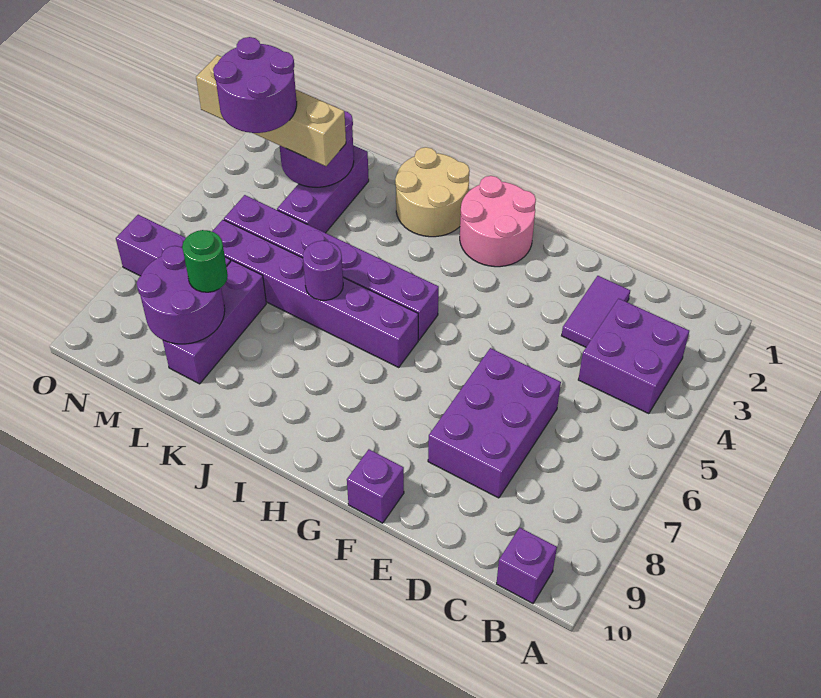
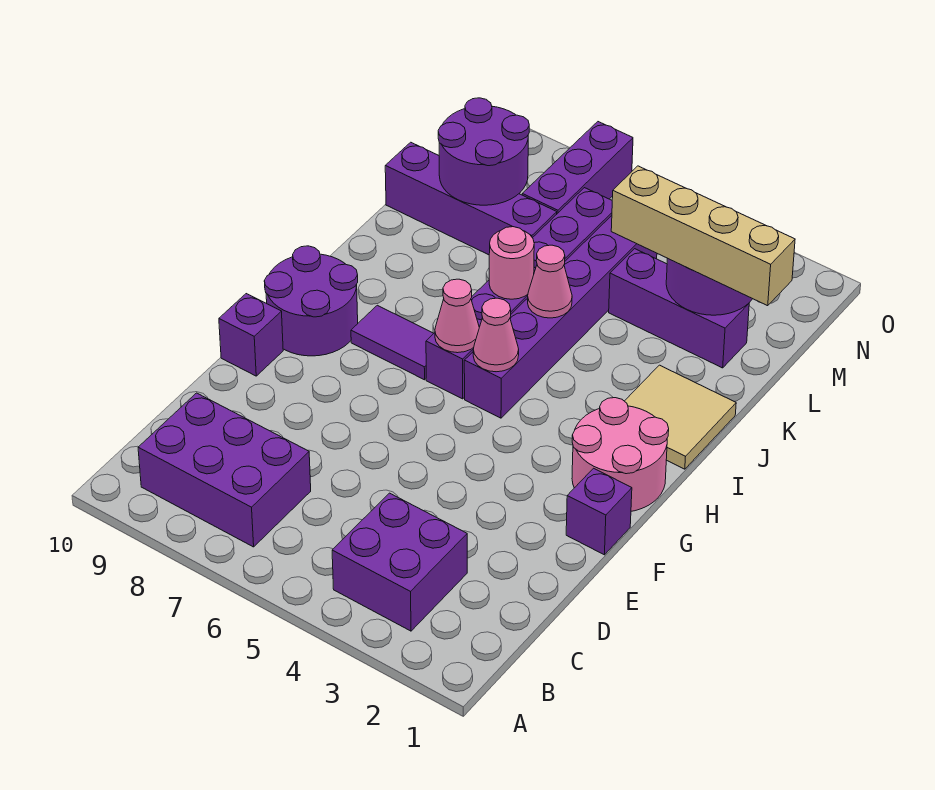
purple brick B10 level 1 -> purple brick F1 level 1
purple tile D2:D3 level 1 -> purple tile H7:H8 level 1
purple brick D6:E8 level 1 -> purple brick B7:C9 level 1
none -> pink cone H5 level 2
none -> pink cone H6 level 2
tan round brick I1:J2 level 1 -> tan tile I1:J2 level 1
none -> pink cone J5 level 2
purple round brick J6 level 2 -> pink round brick J6 level 2
tan brick L3:O3 level 3 -> tan brick L1:L4 level 3
purple brick L7:L9 level 1 -> purple brick L7:L10 level 1
green round brick L8 level 3 -> none
purple round brick M3:N4 level 4 -> purple round brick G9:H10 level 1

